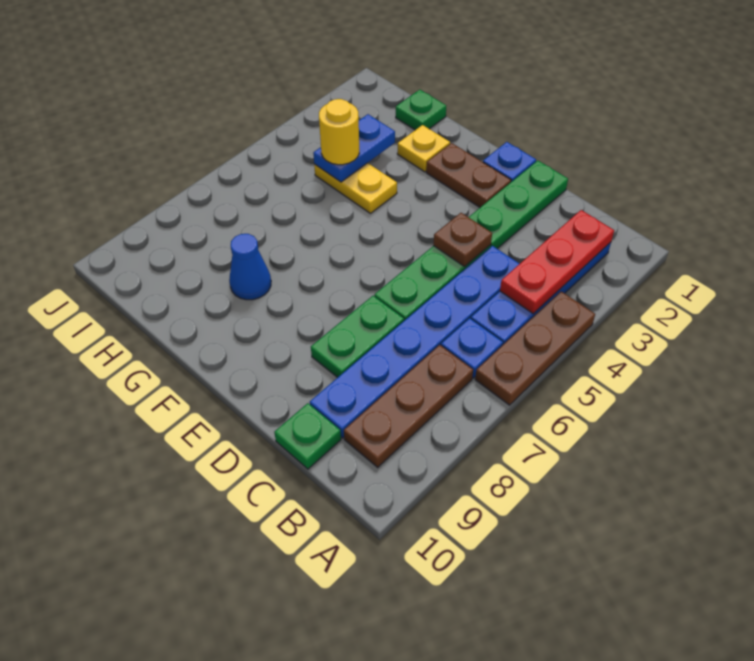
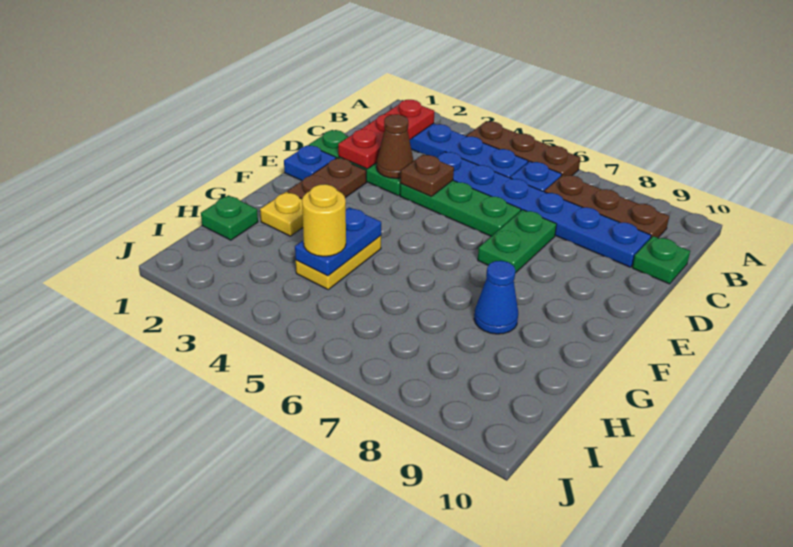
red plate B2:B4 level 2 -> red plate B2:D2 level 2
none -> brown cone D3 level 2
green plate D7:D8 level 1 -> green plate D7:E7 level 1
blue plate H3:H4 level 2 -> blue plate G4:H4 level 2

